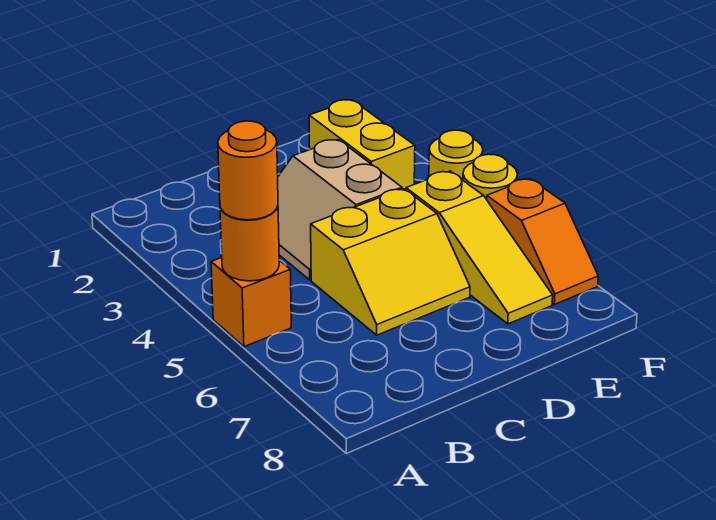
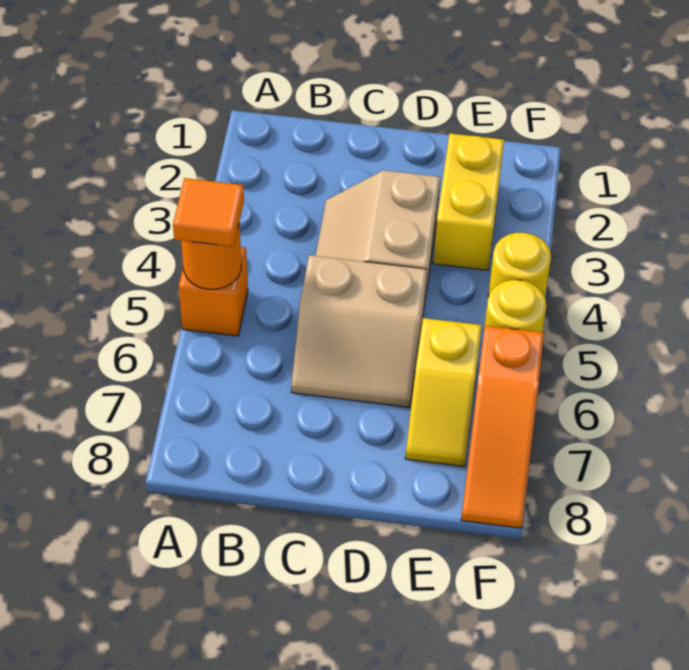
orange round brick A5 level 3 -> orange tile A5 level 3
yellow slope C5:D6 level 1 top 5 -> tan slope C5:D6 level 1 top 5
yellow slope E5:E7 level 1 top 5 -> yellow slope E6:E7 level 1 top 6
orange slope F6:F7 level 1 top 6 -> orange slope F6:F8 level 1 top 6

